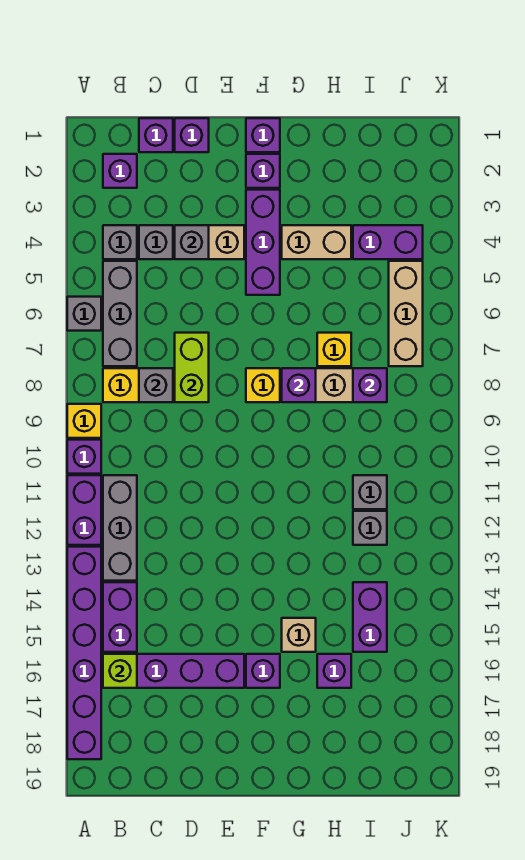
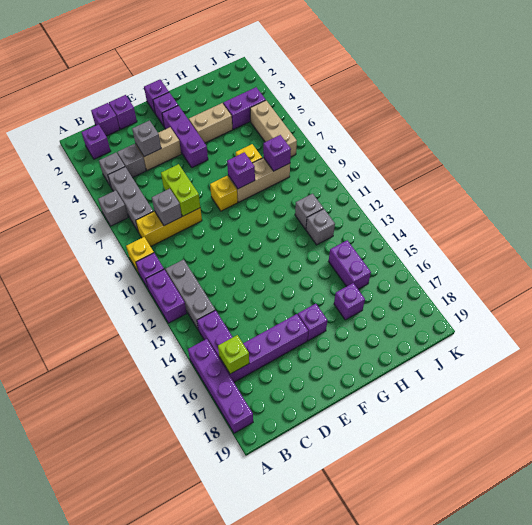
purple brick A13:A18 level 1 -> purple brick A15:A18 level 1
tan brick G15 level 1 -> none

